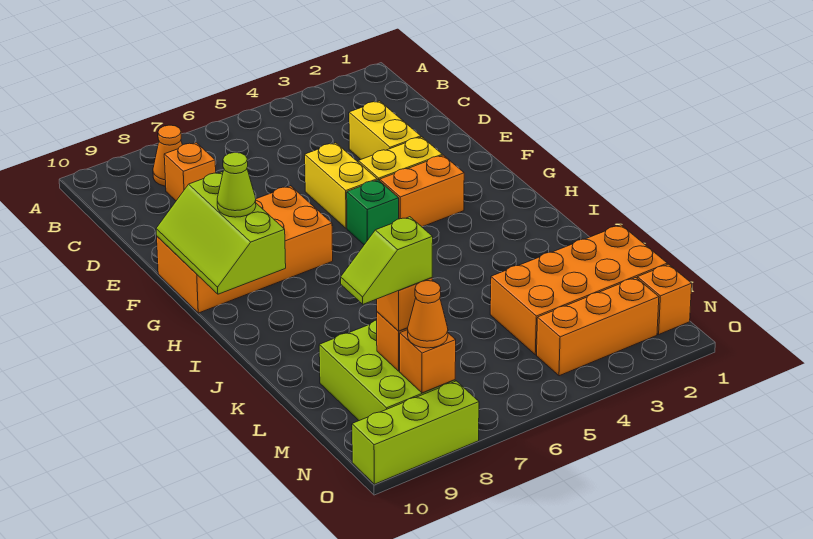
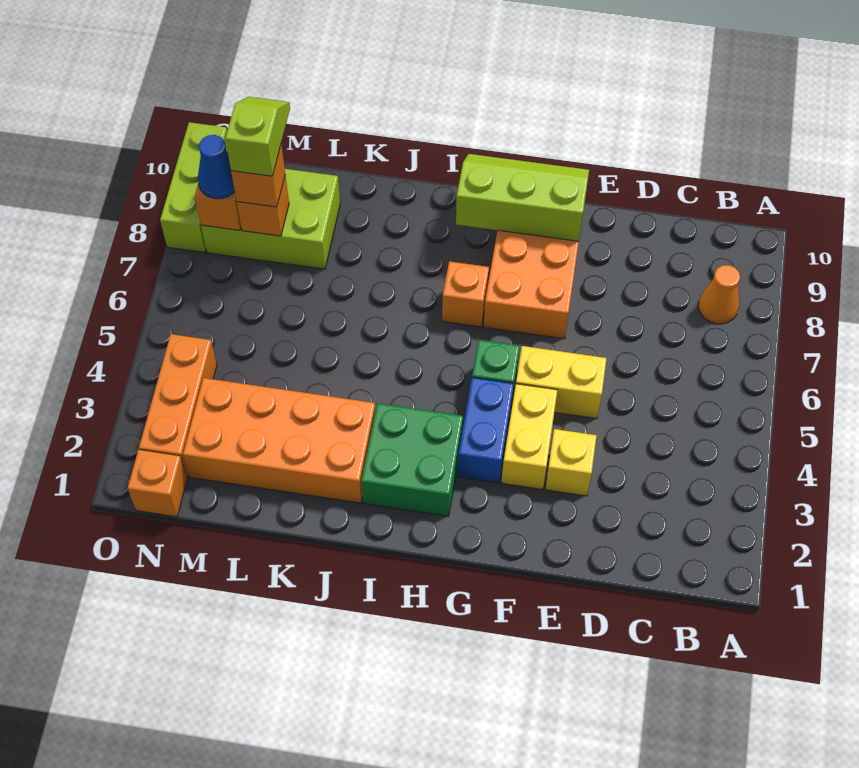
orange brick C8 level 1 -> orange brick H7 level 1
yellow brick D3:E3 level 1 -> yellow brick E3 level 1
orange brick G3:G4 level 1 -> blue brick G3:G4 level 1
lime cone G9 level 3 -> none
none -> green brick H2:I3 level 1
orange brick L1:M4 level 1 -> orange brick J2:M3 level 1
orange cone N8 level 3 -> blue cone N8 level 3

